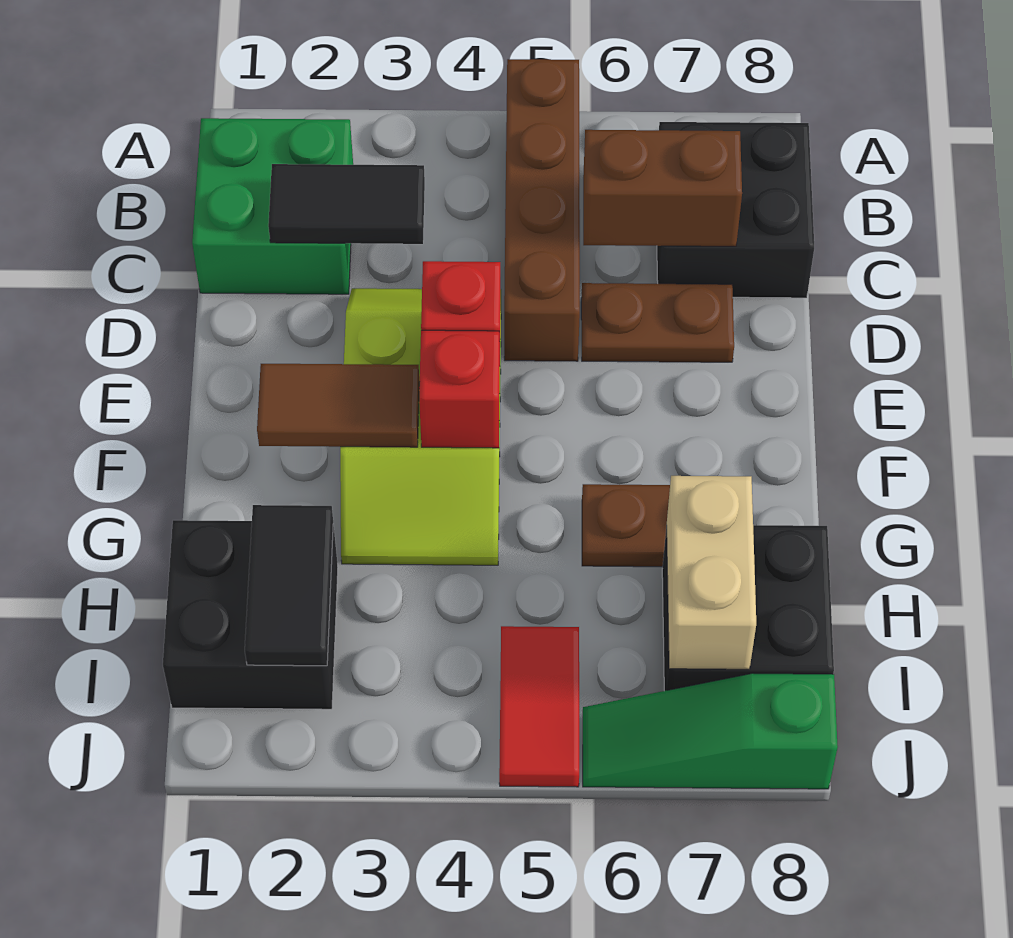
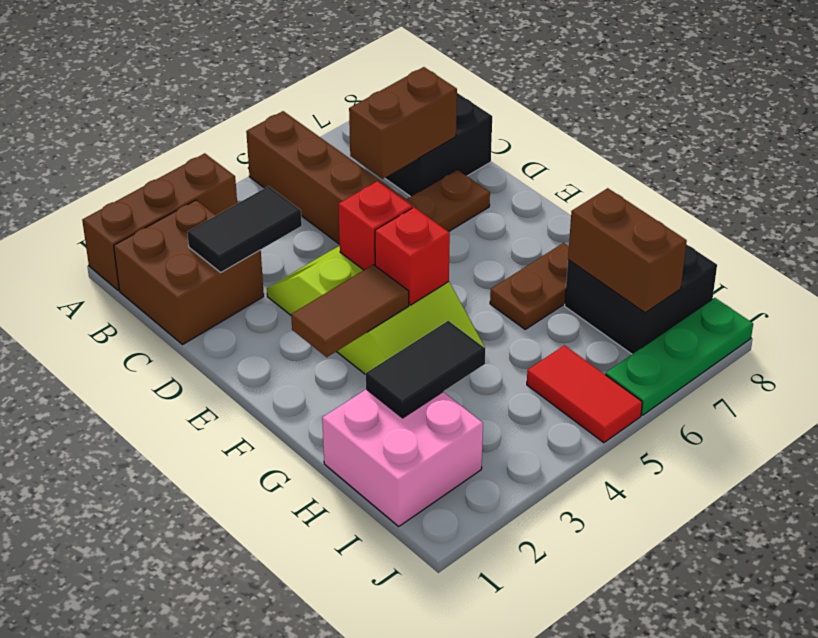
none -> brown brick A1:A3 level 1
green brick B1:C2 level 1 -> brown brick B1:C2 level 1
black brick H1:I2 level 1 -> pink brick H1:I2 level 1
black tile H2:I2 level 2 -> black tile H2:H3 level 2
tan brick H7:I7 level 2 -> brown brick H7:I7 level 2
green slope J6:J8 level 1 top 8 -> green plate J6:J8 level 1

